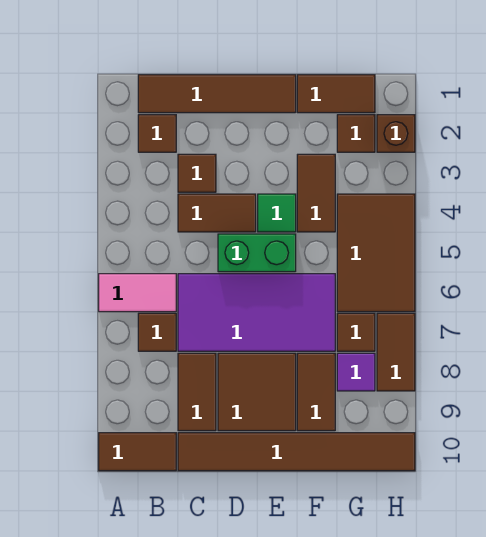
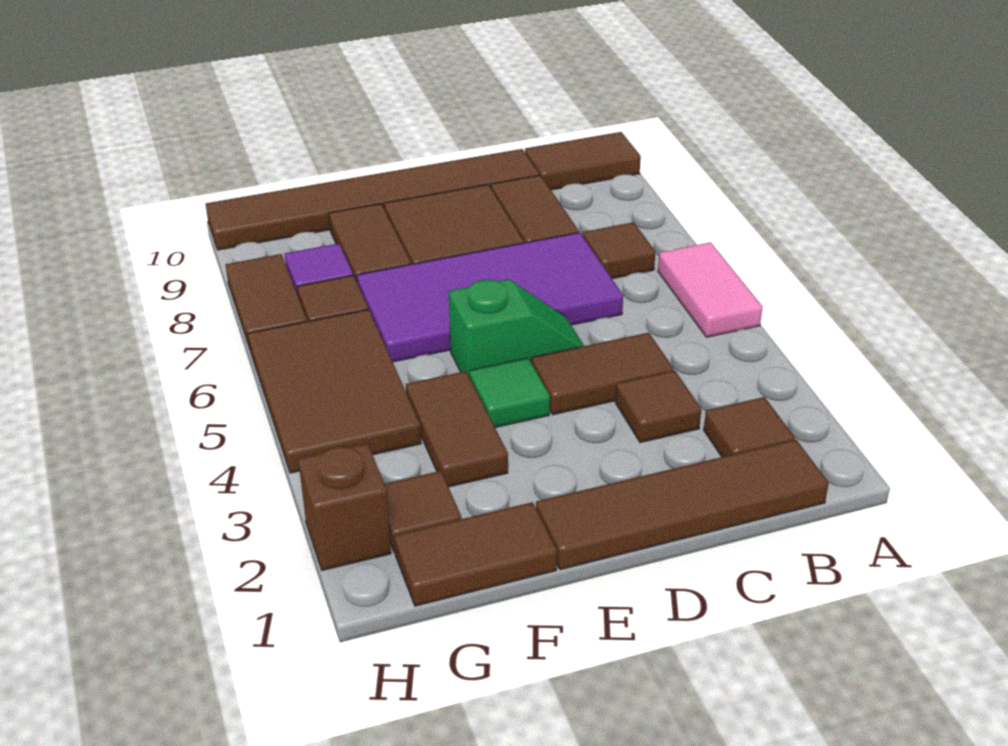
pink tile A6:B6 level 1 -> pink tile A5:A6 level 1
green brick D5:E5 level 1 -> green slope D5:E5 level 1 top E

